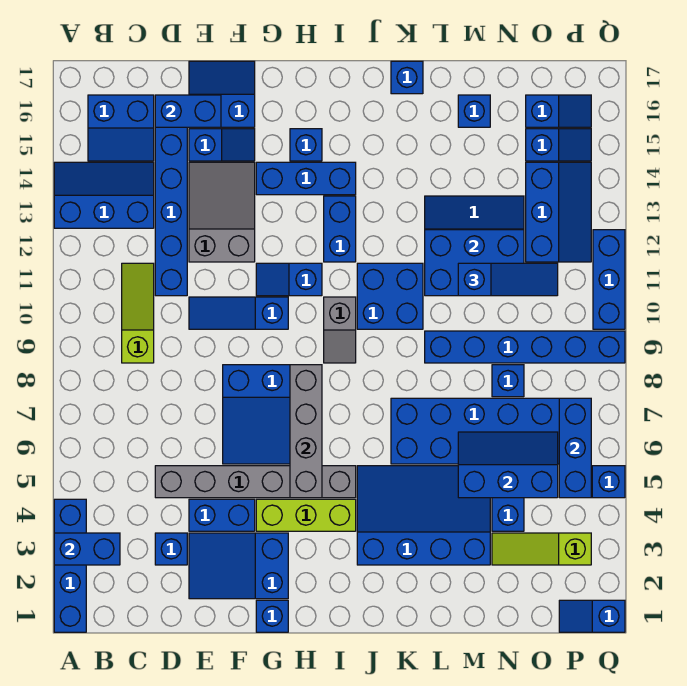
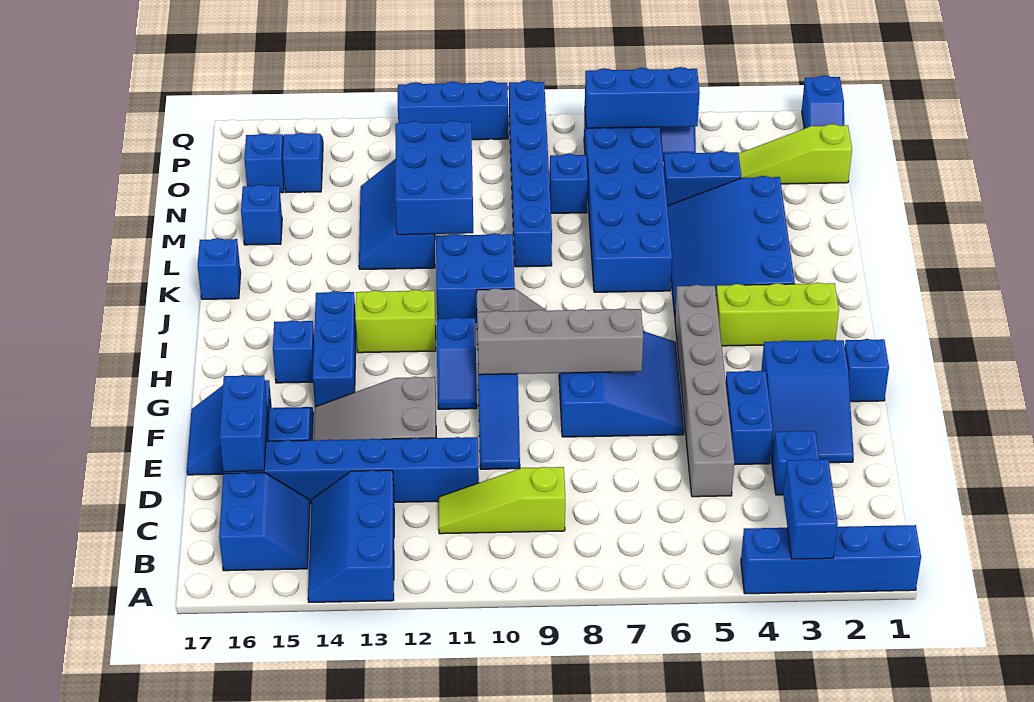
lime brick G4:I4 level 1 -> lime brick I2:I4 level 1
grey brick H5:H8 level 2 -> grey brick G7:G10 level 2
blue brick I12:I13 level 1 -> lime brick I12:I13 level 1
blue slope M5:O6 level 2 top 5 -> none
blue slope M11:O11 level 3 top M -> none
lime slope N3:P3 level 1 top P -> lime slope O1:O3 level 1 top 1
blue slope O12:P14 level 1 top O -> none

